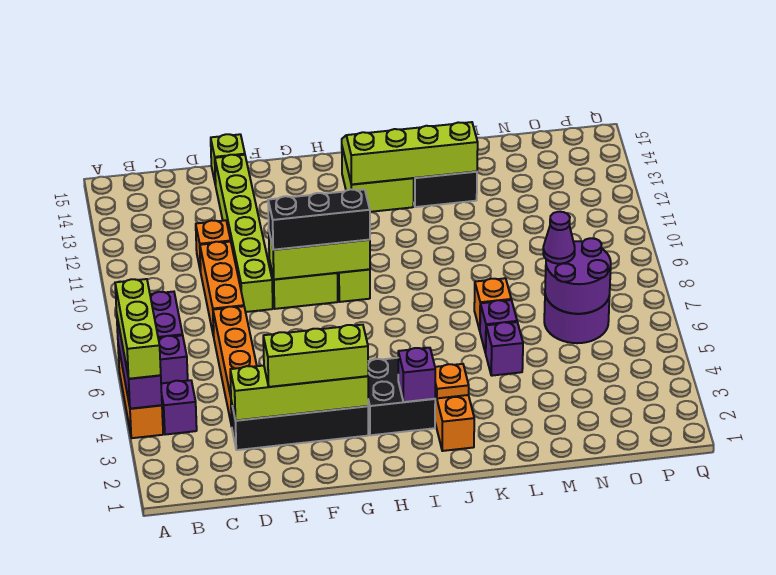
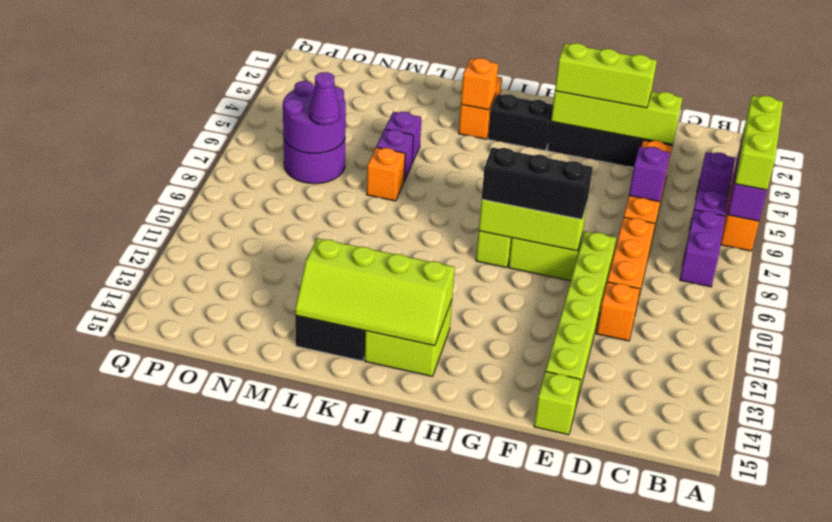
black brick H3:I4 level 1 -> black brick H3:I3 level 1
purple brick I3 level 2 -> purple brick D6 level 2
orange plate J3 level 2 -> orange brick J3 level 2

